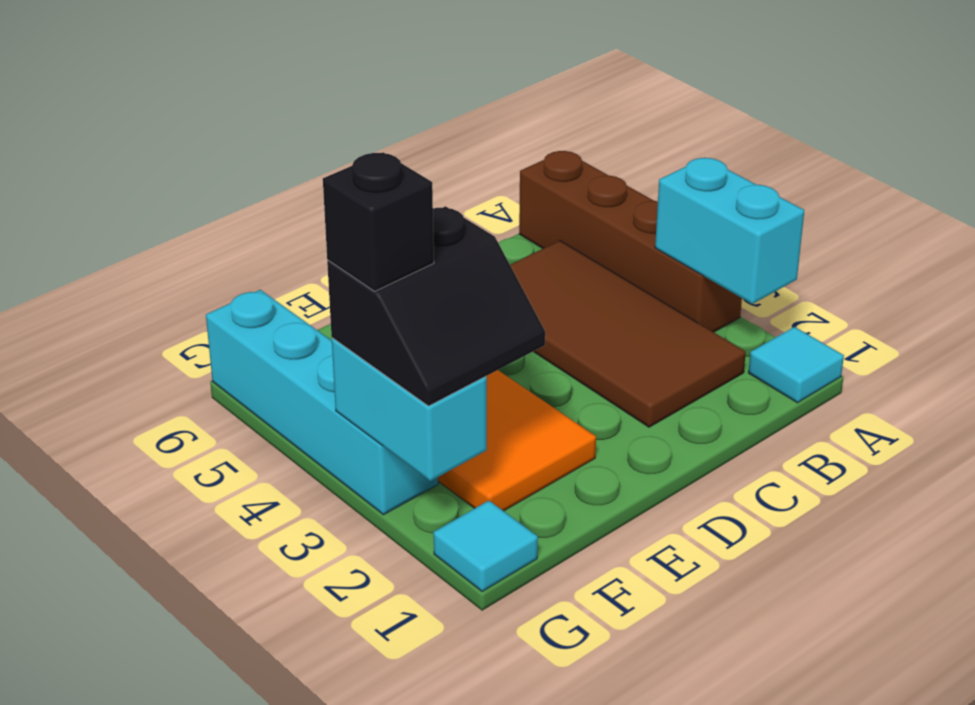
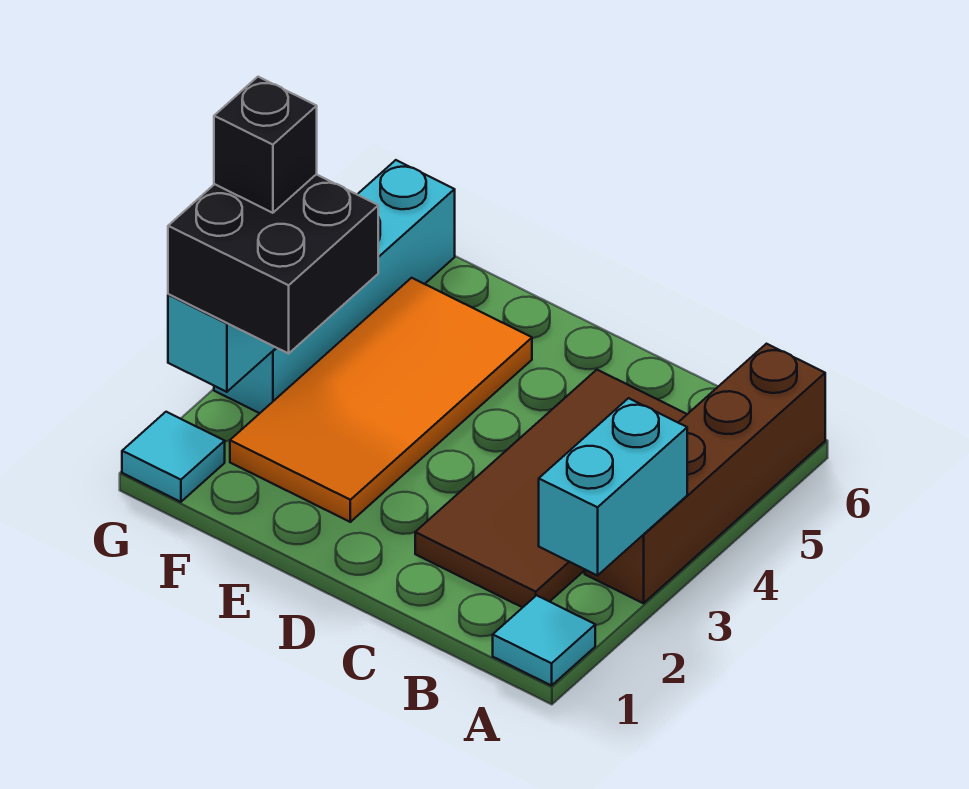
black slope F2:G3 level 3 top 3 -> black brick F2:G3 level 3

